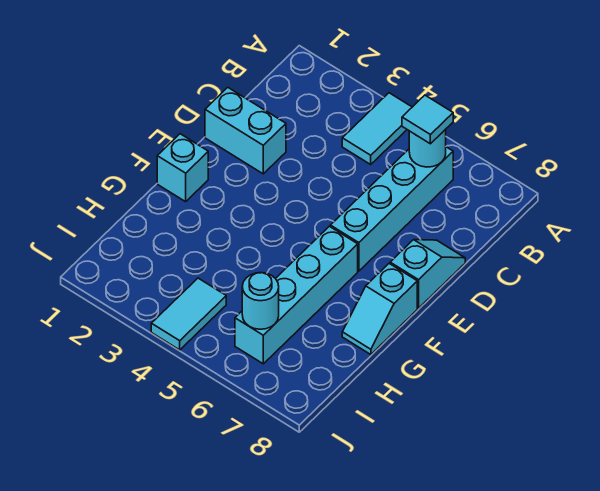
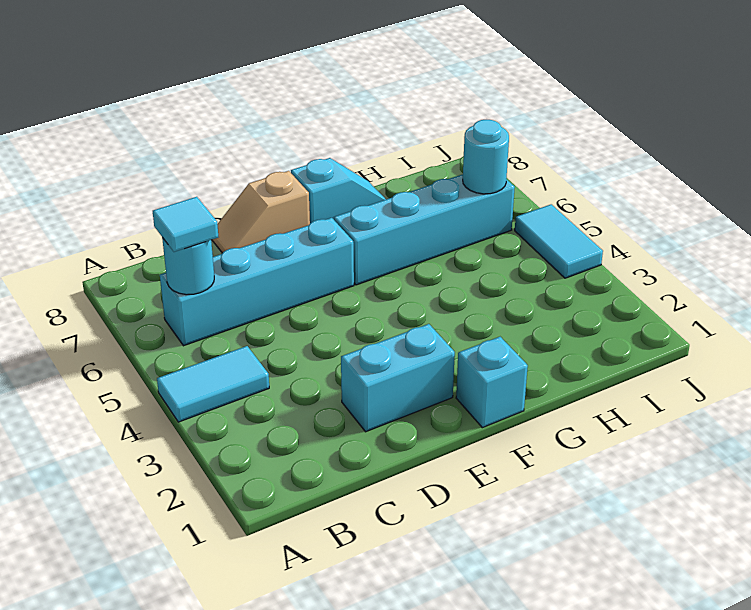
cyan brick D1:D2 level 1 -> cyan brick D2:E2 level 1
cyan slope D8:E8 level 1 top E -> tan slope D8:E8 level 1 top E
cyan tile I4:J4 level 1 -> cyan tile J4:J5 level 1

